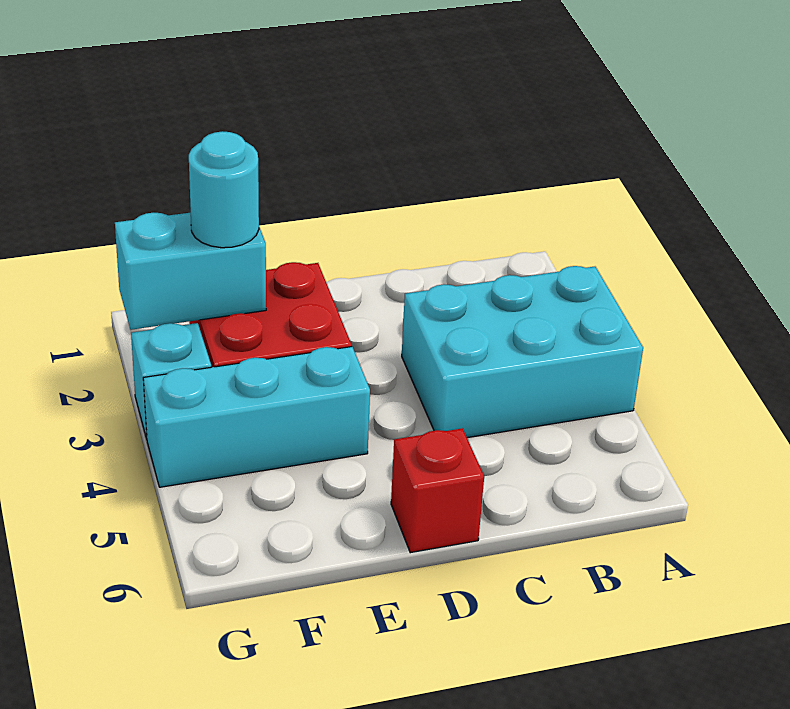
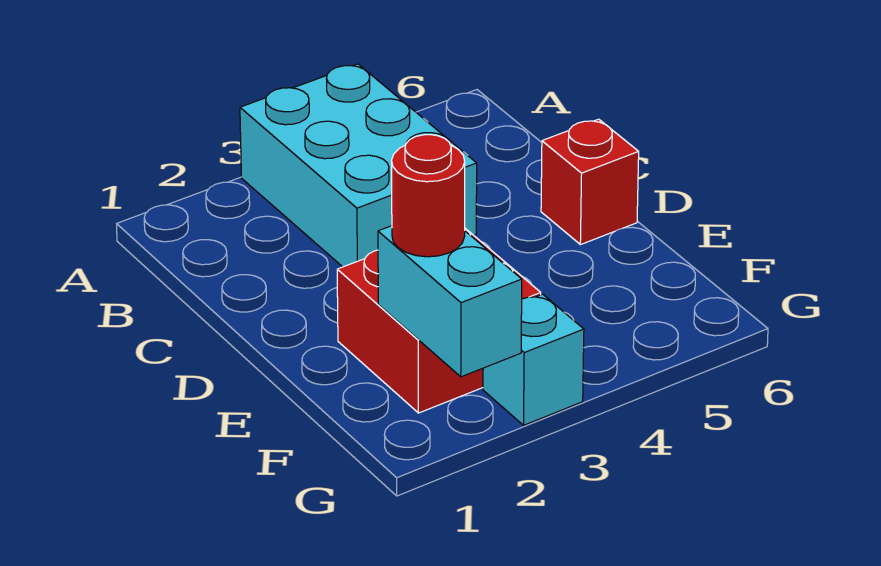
cyan brick E4:G4 level 1 -> none
cyan round brick F2 level 3 -> red round brick F2 level 3

